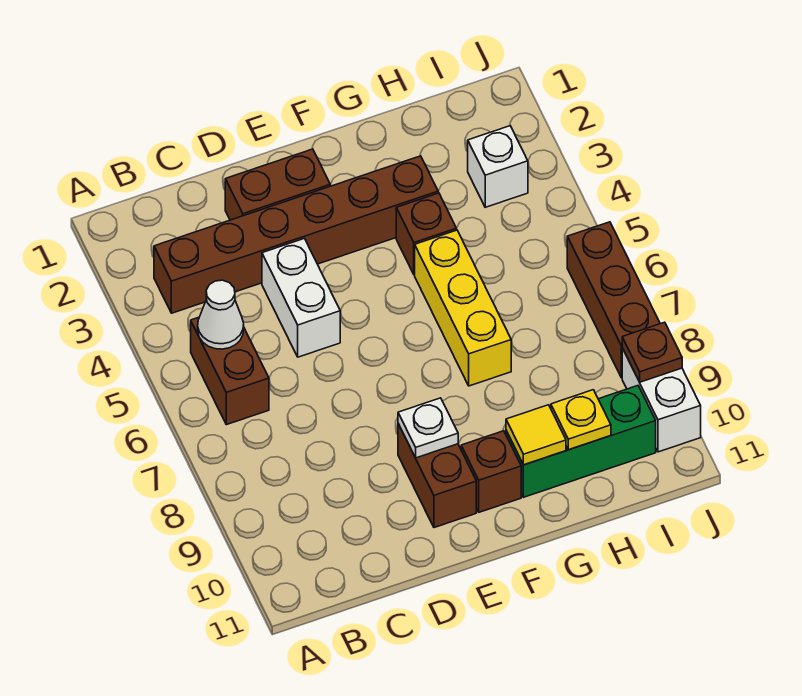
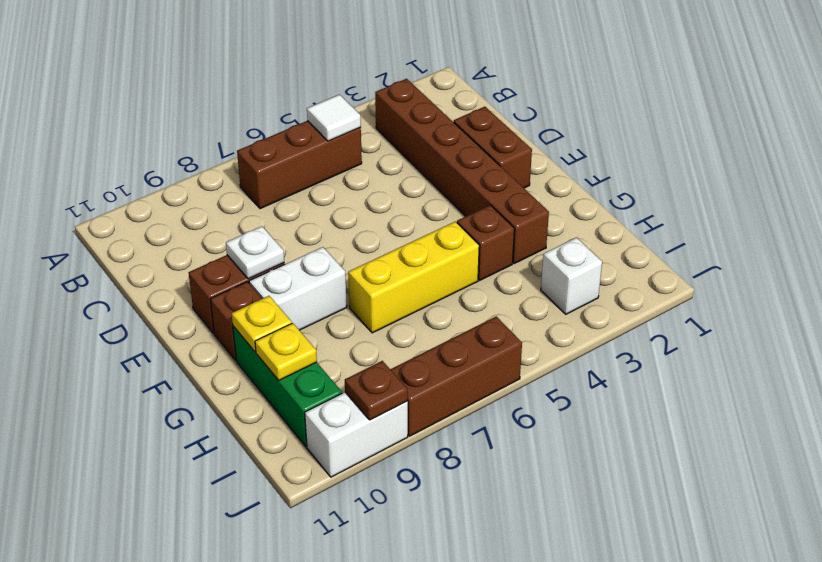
brown brick B5:B6 level 1 -> brown brick B5:B7 level 1
white cone B5 level 2 -> white tile B5 level 2
white brick D4:D5 level 1 -> white brick F8:F9 level 1
yellow tile G10 level 2 -> yellow plate G10 level 2

